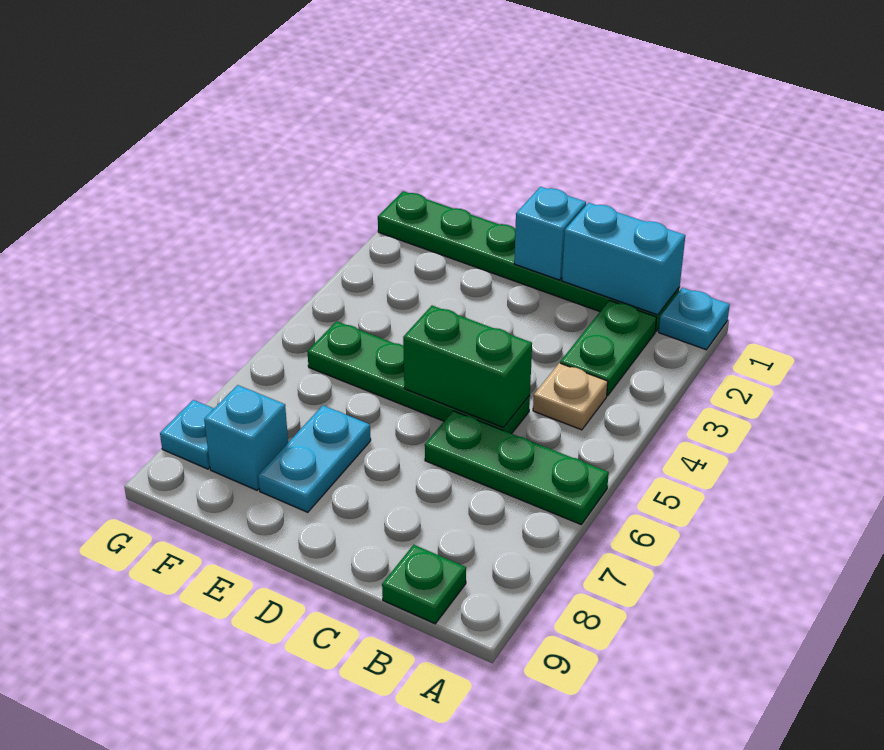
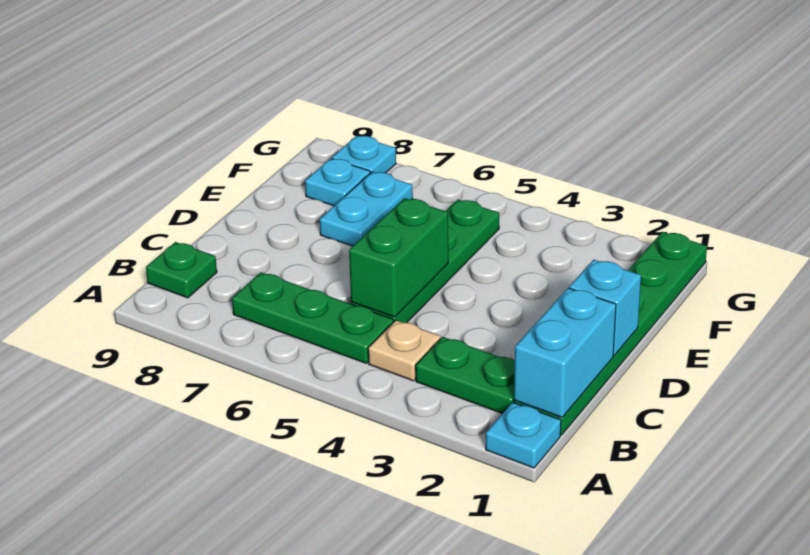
green plate A6:C6 level 1 -> green plate B5:B7 level 1
cyan plate E7:E8 level 1 -> cyan plate E7:F7 level 1
cyan brick F8 level 1 -> cyan plate F8 level 1

